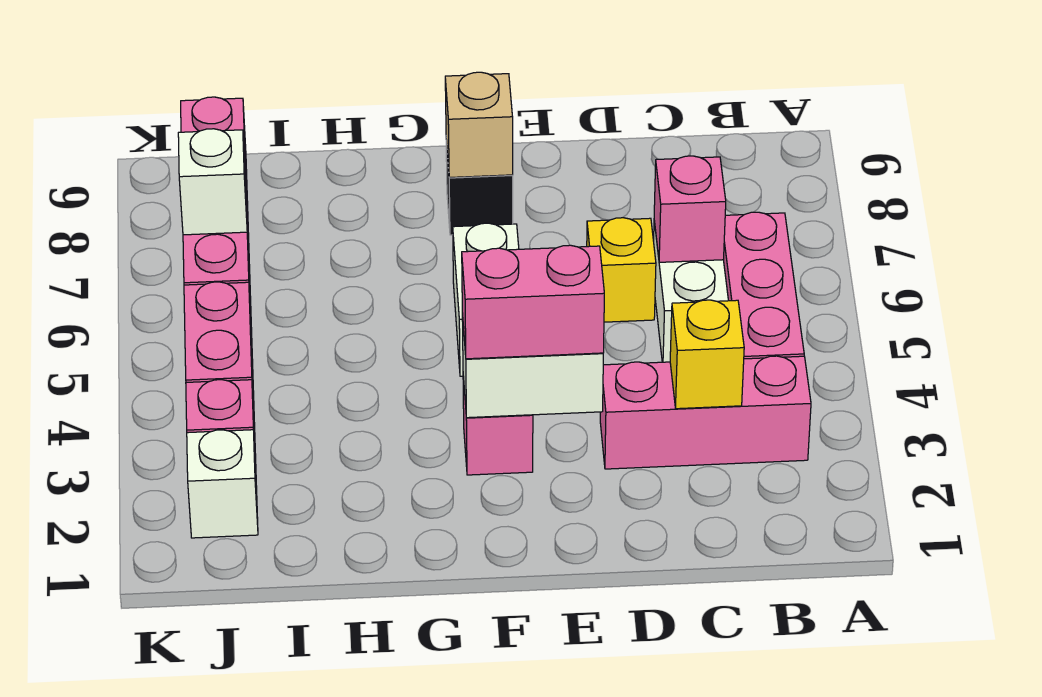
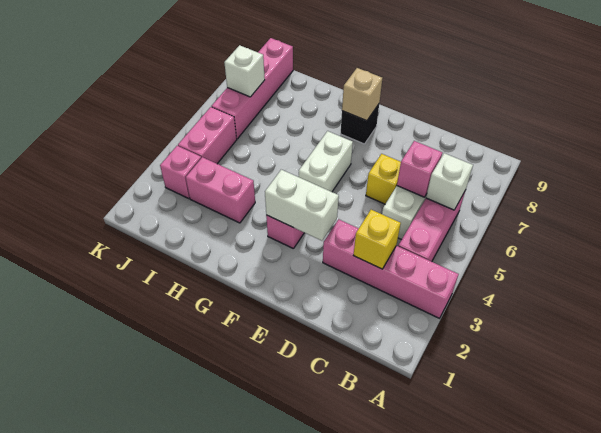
pink brick B3:D3 level 1 -> pink brick A3:D3 level 1
pink brick E3:F3 level 3 -> pink brick H3:I3 level 1
white brick J2 level 1 -> white brick B6 level 2

